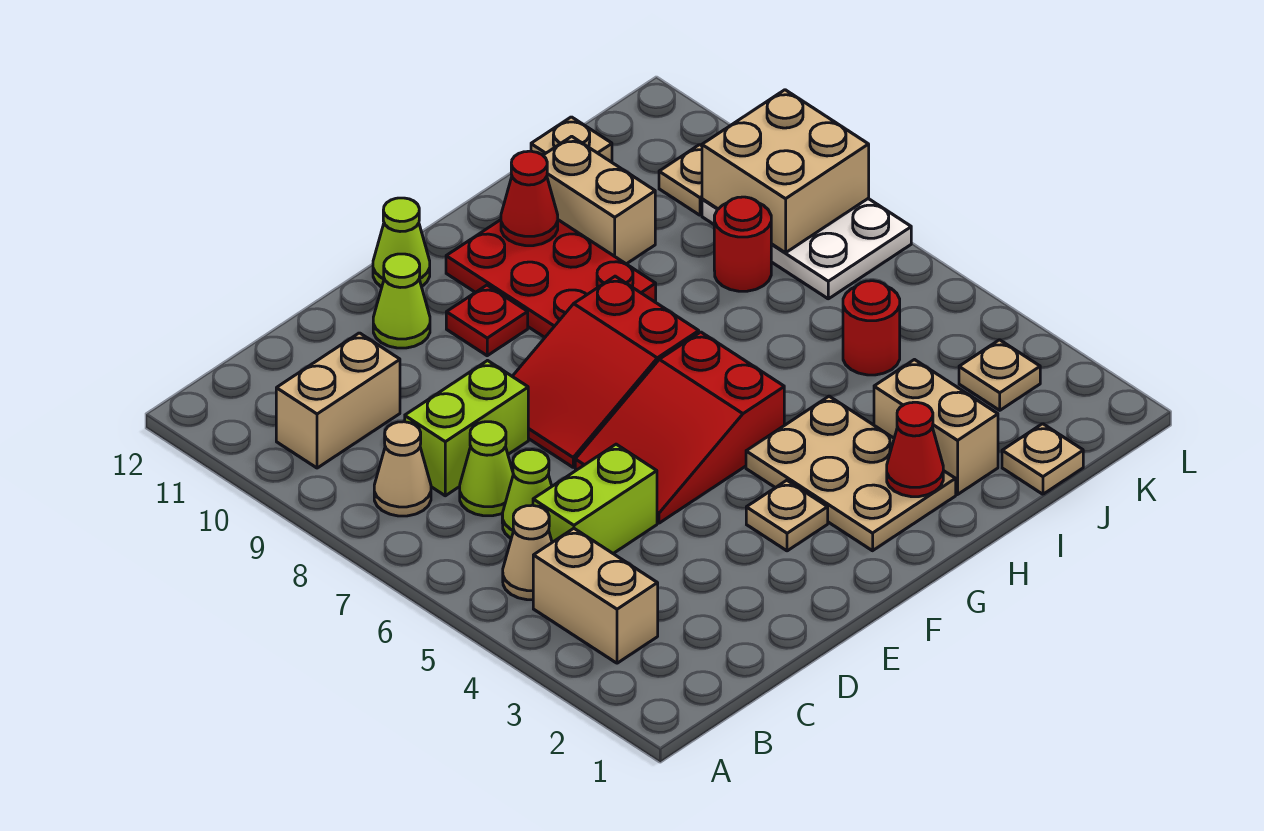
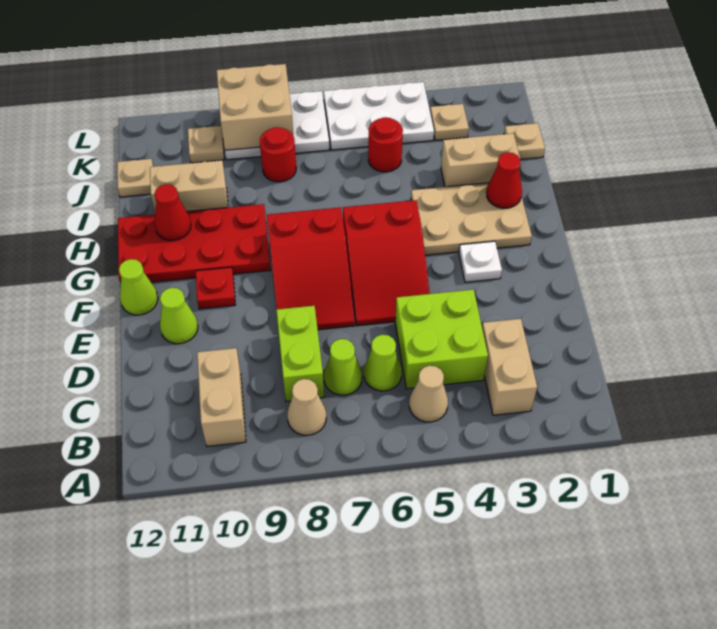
tan brick B3:B4 level 1 -> tan brick B3:C3 level 1
lime brick C5:D5 level 1 -> lime brick C4:D5 level 1
tan plate F3 level 1 -> white plate F3 level 1
red plate G9:H11 level 1 -> red plate G9:H12 level 1
none -> white plate K4:L6 level 1

